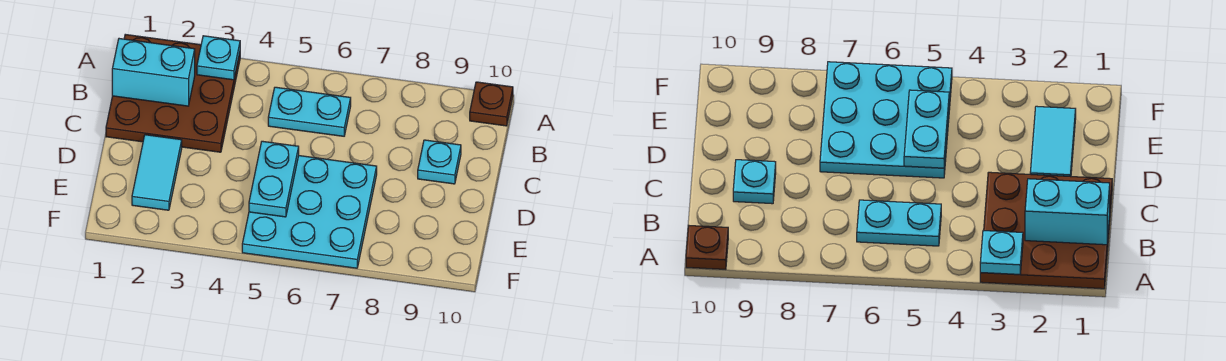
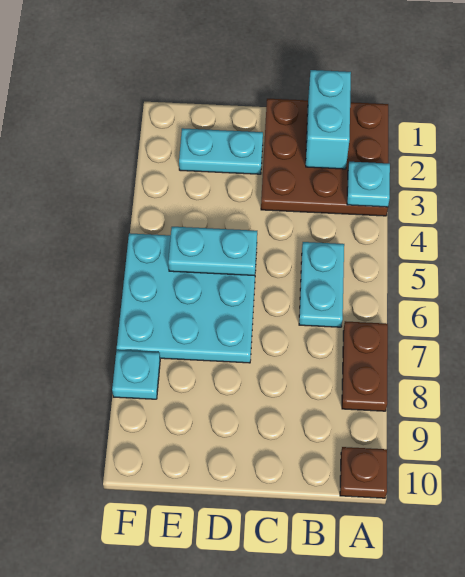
none -> brown plate A7:A8 level 1
cyan plate C9 level 1 -> cyan plate F8 level 1
cyan tile D2:E2 level 1 -> cyan plate D2:E2 level 1

